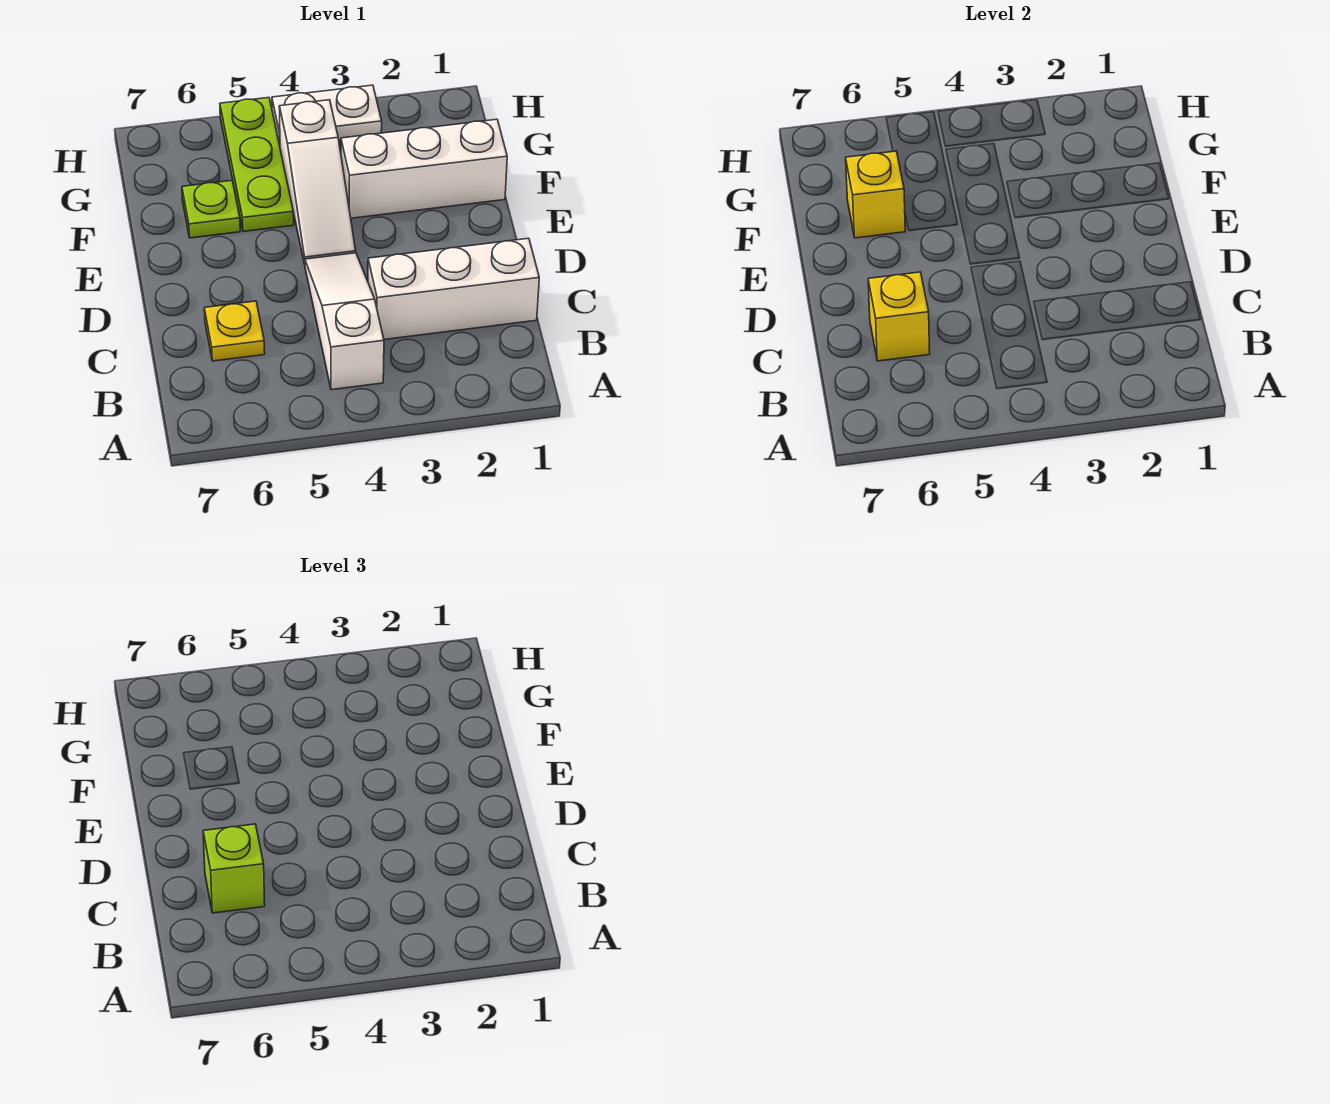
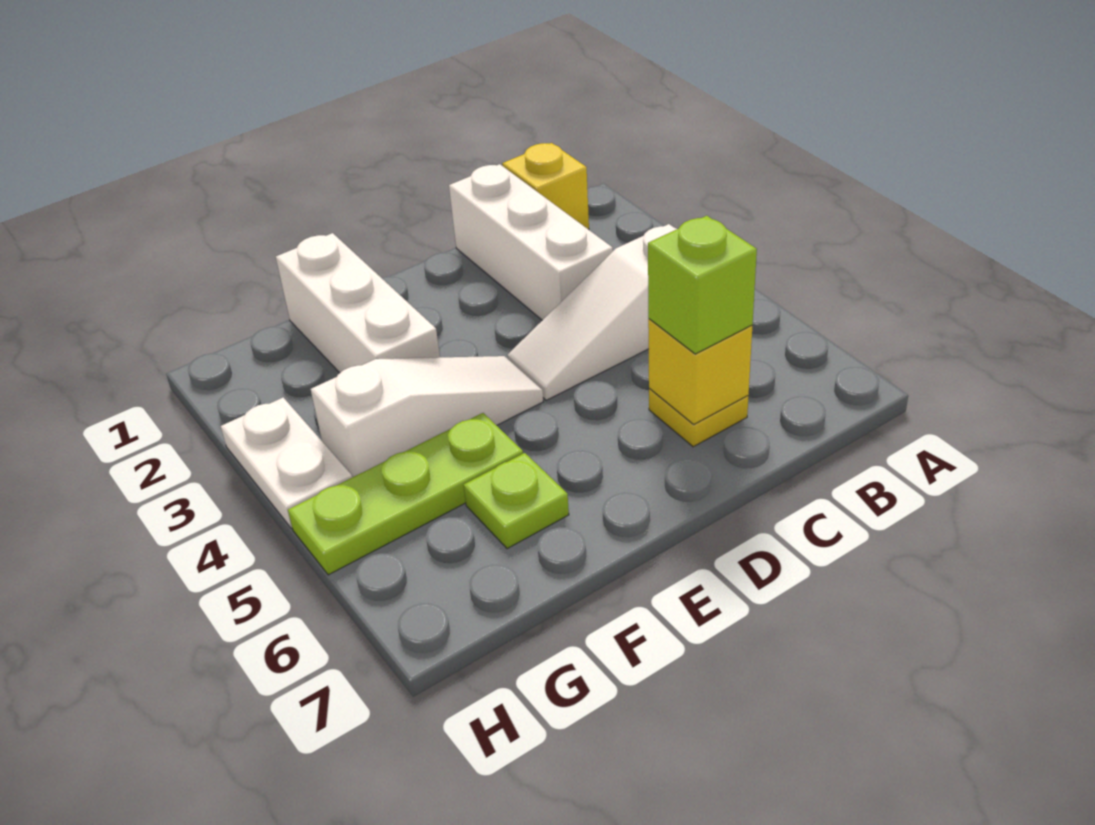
yellow brick F6 level 2 -> yellow brick B1 level 1

